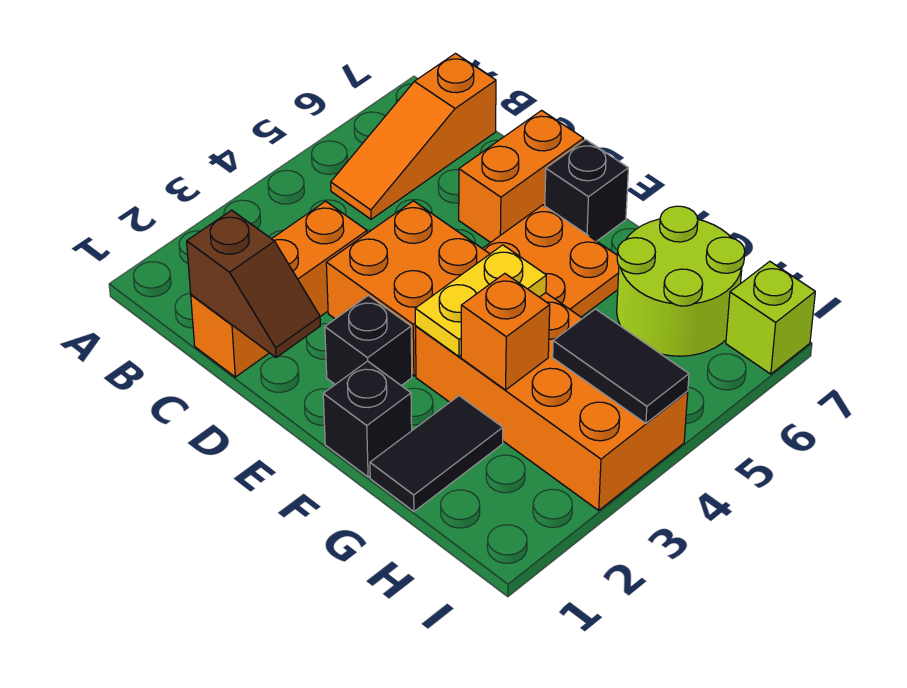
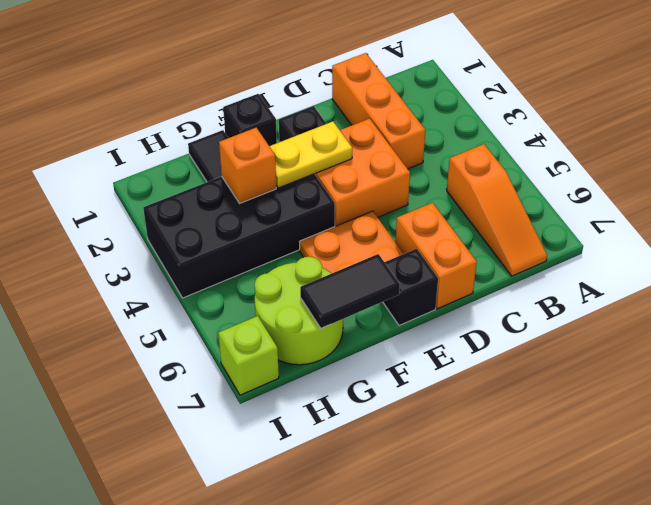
orange slope B5:B7 level 1 top 7 -> orange slope B5:B7 level 1 top 5
brown slope C1:D1 level 2 top C -> none
orange brick F3:I4 level 1 -> black brick F3:I4 level 1
yellow plate F3:F4 level 2 -> yellow plate E3:F3 level 2
black tile H4:I4 level 2 -> black tile F7:G7 level 2

